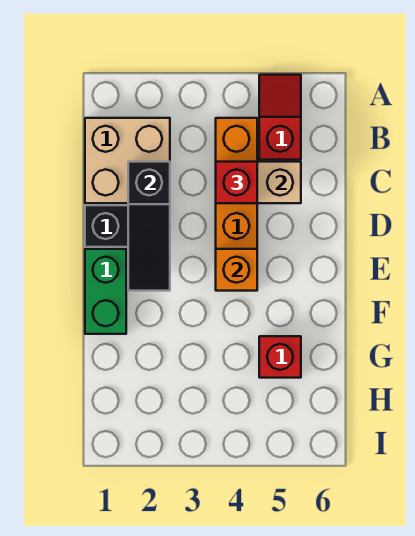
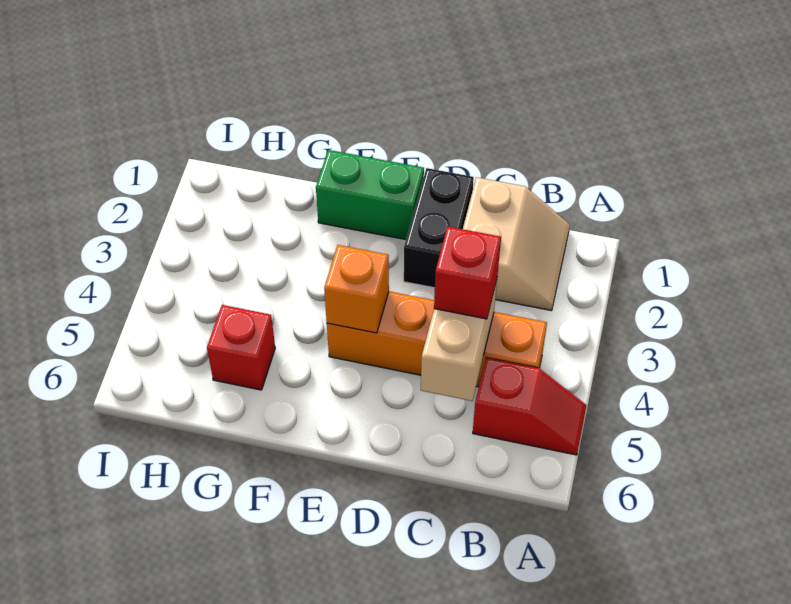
tan brick B1:C2 level 1 -> tan slope B1:C2 level 1 top C
black slope C2:E2 level 2 top C -> none

